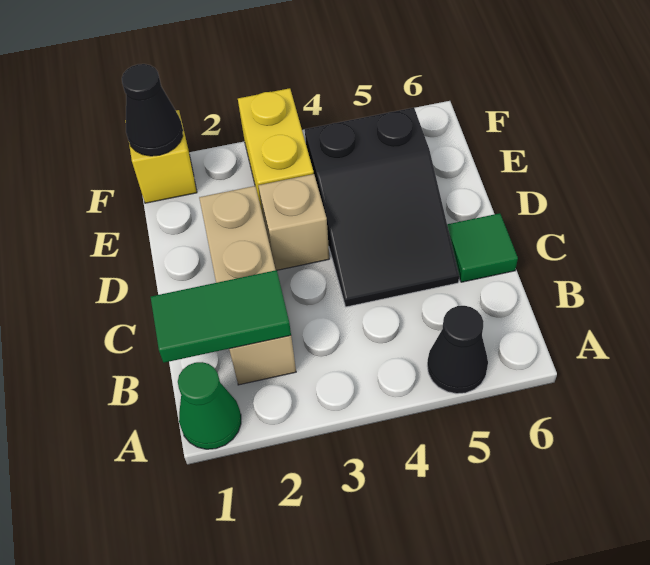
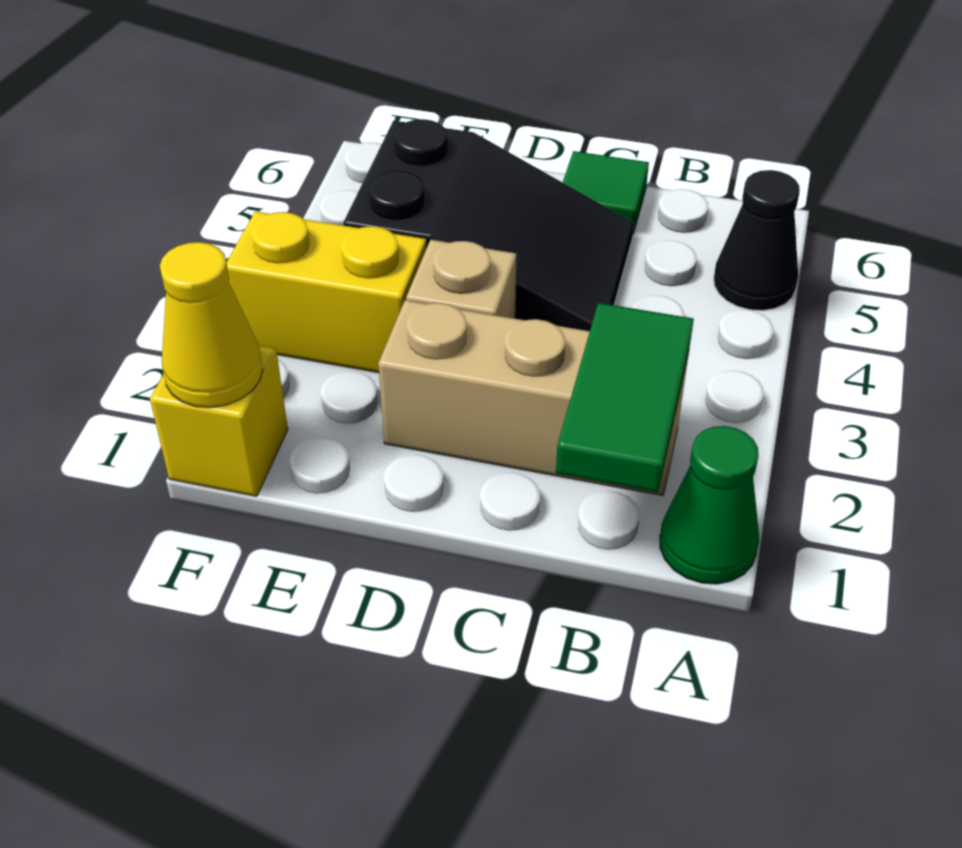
black cone F1 level 2 -> yellow cone F1 level 2

